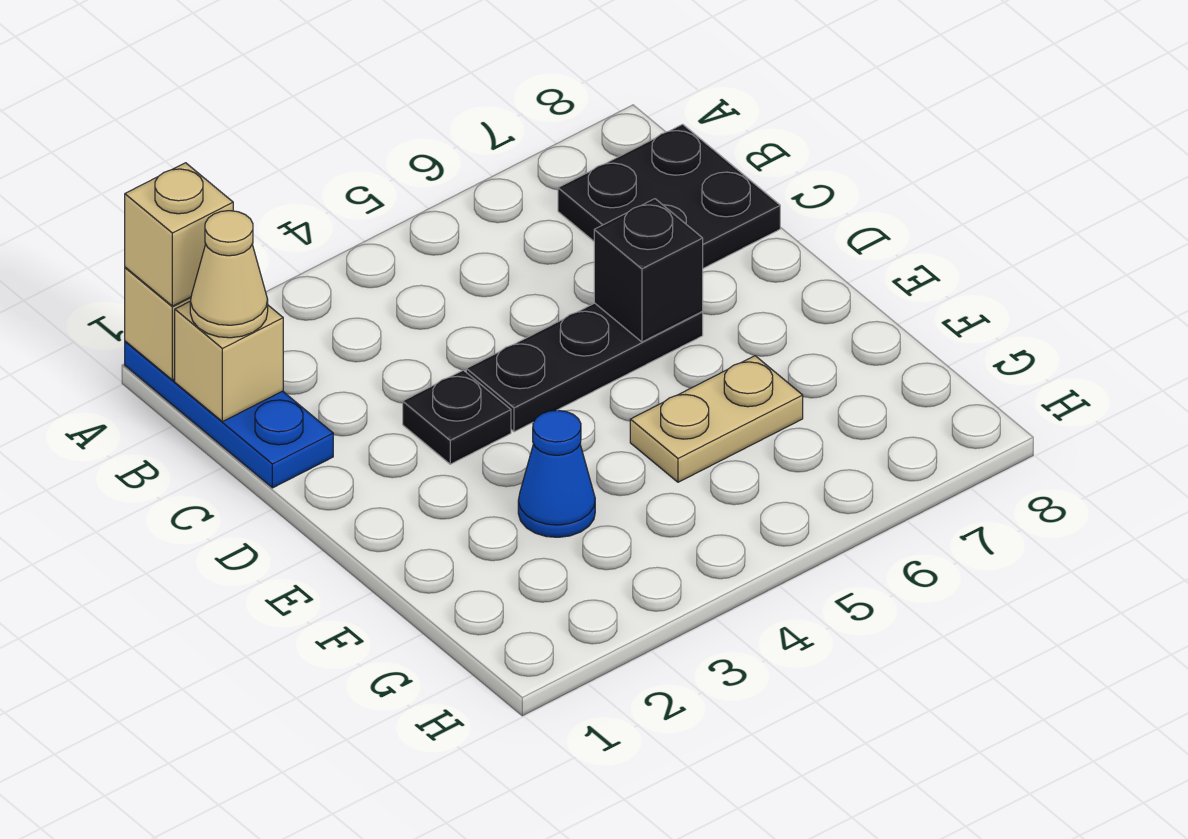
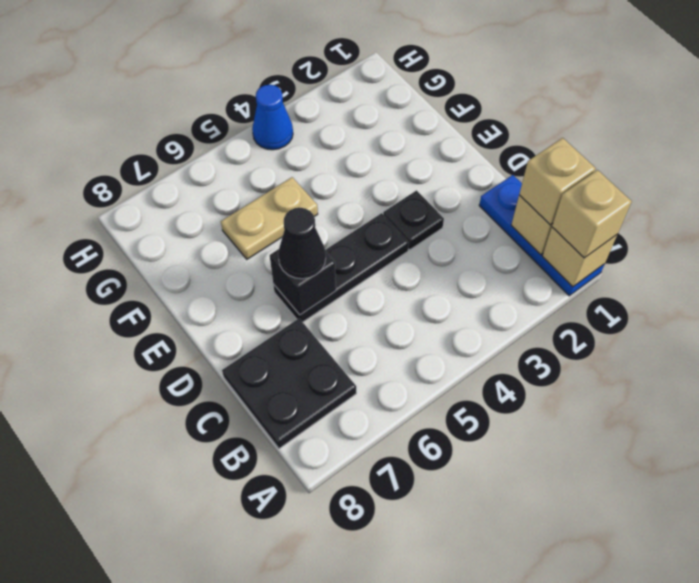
tan cone B1 level 3 -> tan brick B1 level 3
none -> black cone D6 level 3
blue cone F3 level 1 -> blue cone H4 level 1

